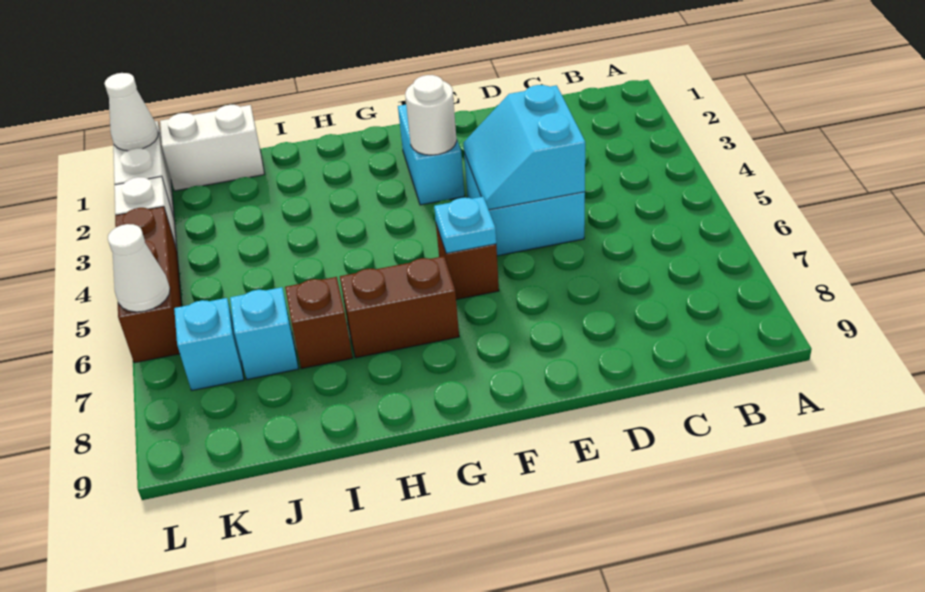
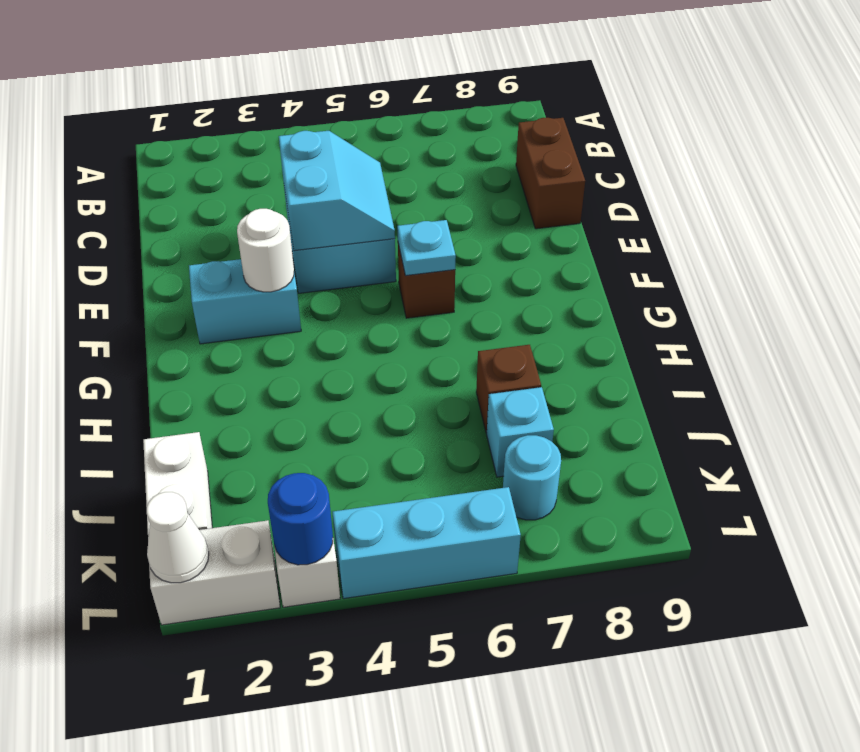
cyan slope D4:E5 level 2 top D -> cyan slope D4:E5 level 2 top 4
brown brick G7:H7 level 1 -> brown brick C9:D9 level 1
cyan brick K7 level 1 -> cyan round brick K7 level 1
none -> blue round brick L3 level 2
brown brick L4:L6 level 1 -> cyan brick L4:L6 level 1
white cone L6 level 2 -> none

